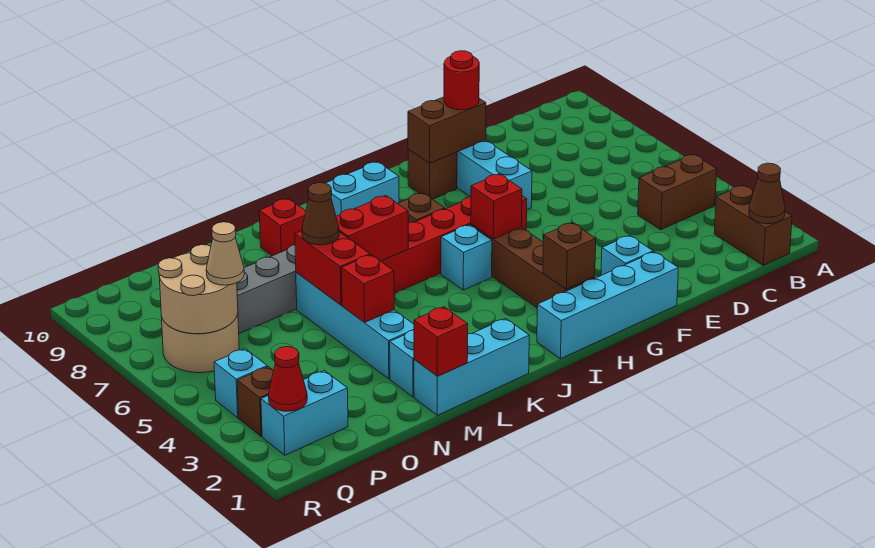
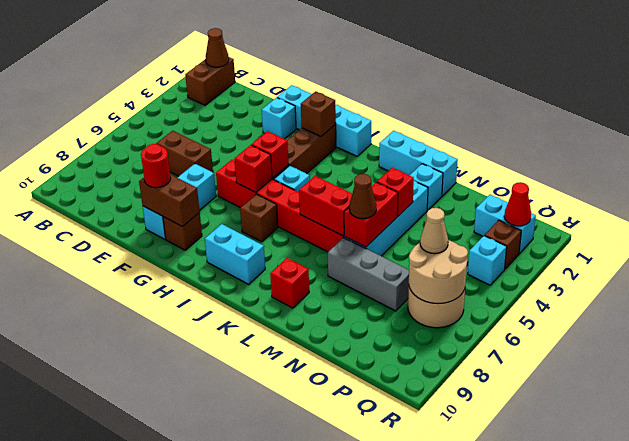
brown brick B4:C4 level 1 -> brown brick D6:E6 level 1
red brick M1 level 2 -> red brick H6 level 2

